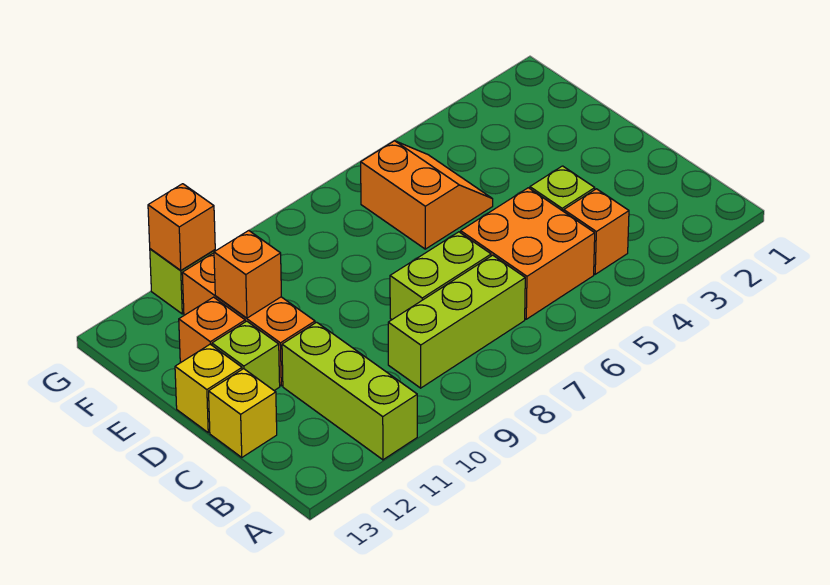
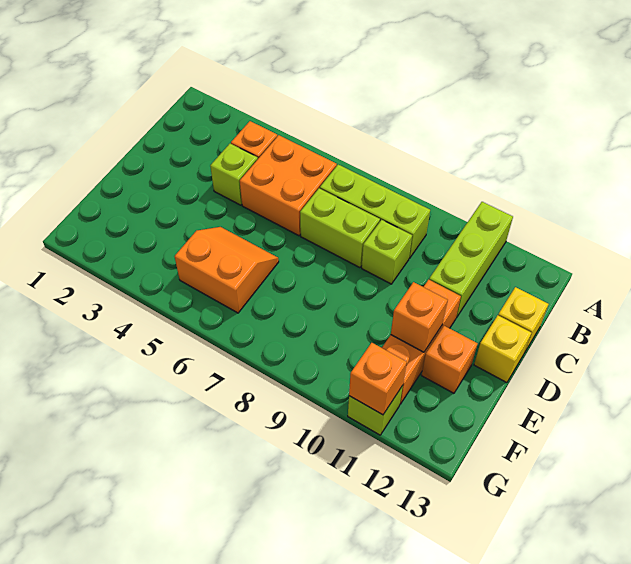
lime brick D12 level 1 -> lime brick C9 level 1
orange slope E5:F6 level 1 top 6 -> orange slope E5:F6 level 1 top F

